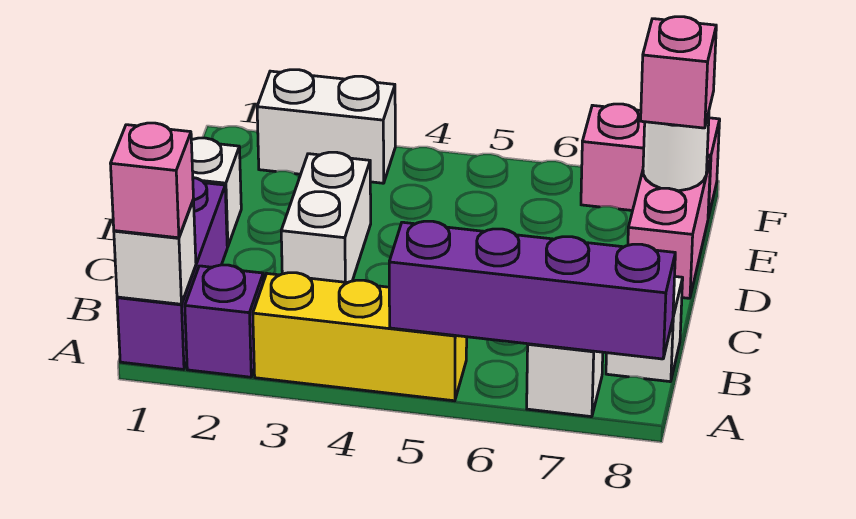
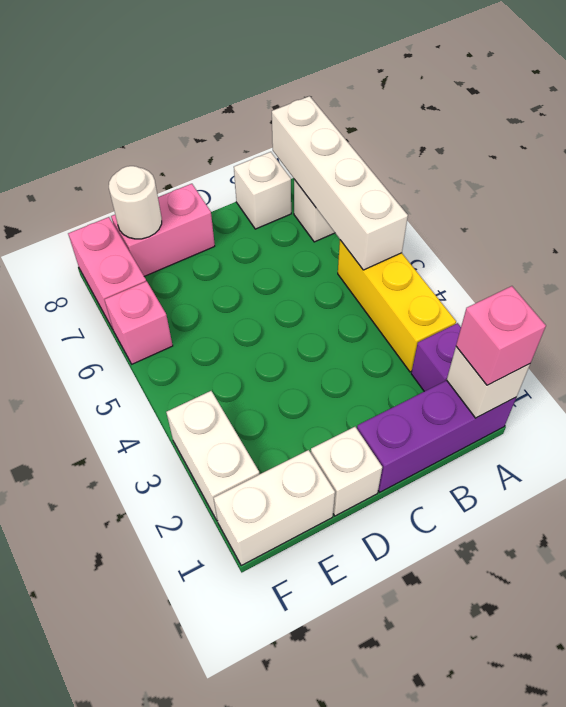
purple brick A5:A8 level 2 -> white brick A5:A8 level 2
white brick C3:D3 level 1 -> white brick E1:F1 level 1
pink brick E8 level 3 -> pink brick F6 level 1

